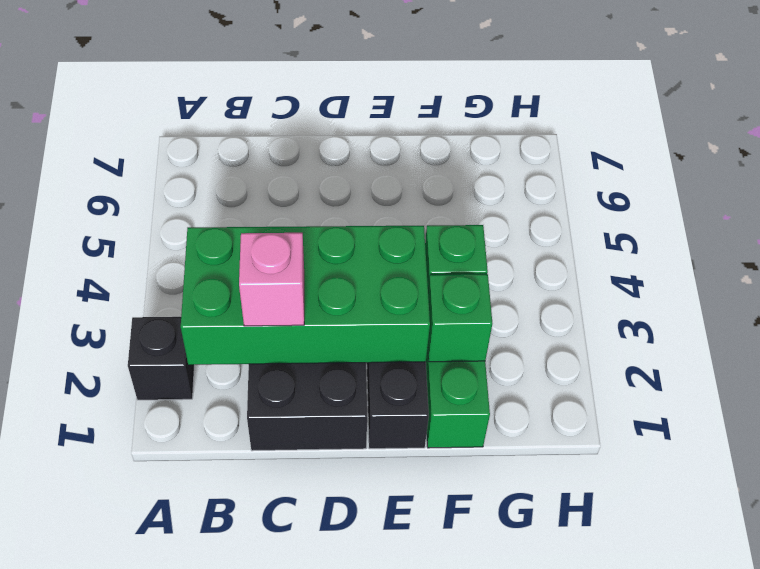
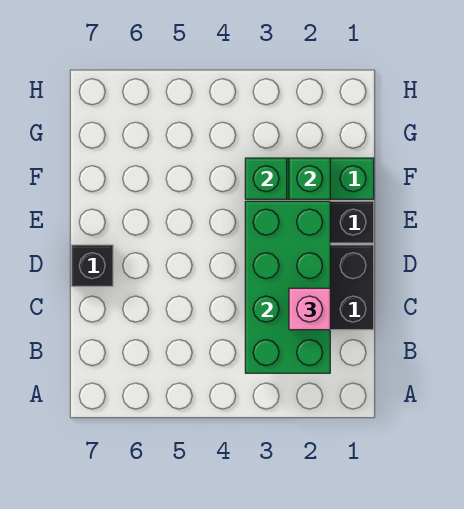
black brick A2 level 1 -> black brick D7 level 1

